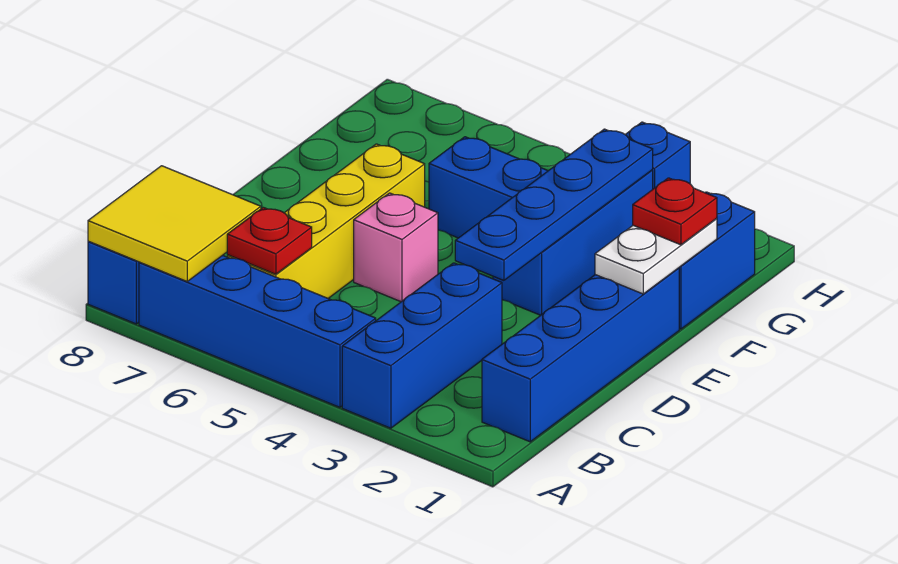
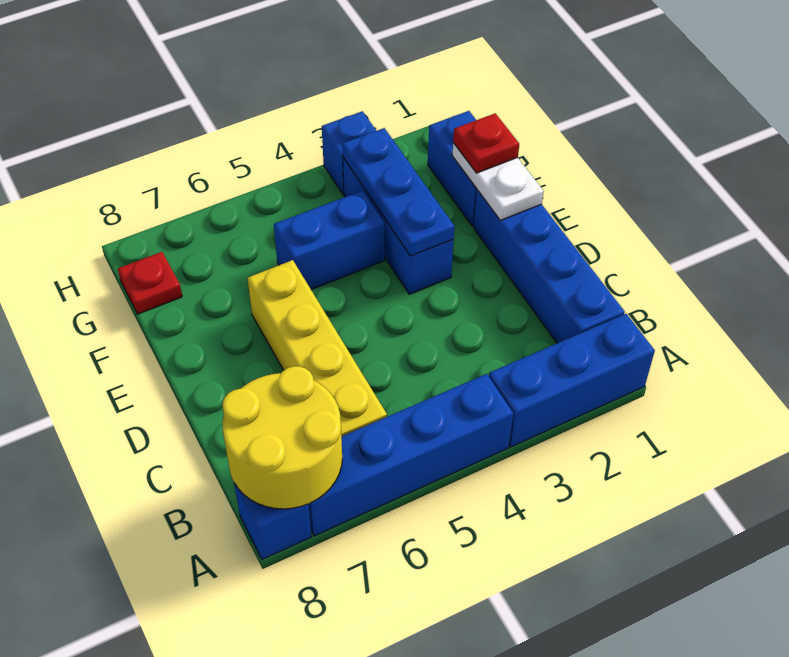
blue brick A3:C3 level 1 -> blue brick A1:A3 level 1
yellow tile A7:B8 level 2 -> yellow round brick A7:B8 level 2
red plate B6 level 2 -> red plate G8 level 1
blue plate D3:G3 level 2 -> blue plate E3:G3 level 2
pink brick D5 level 1 -> none

